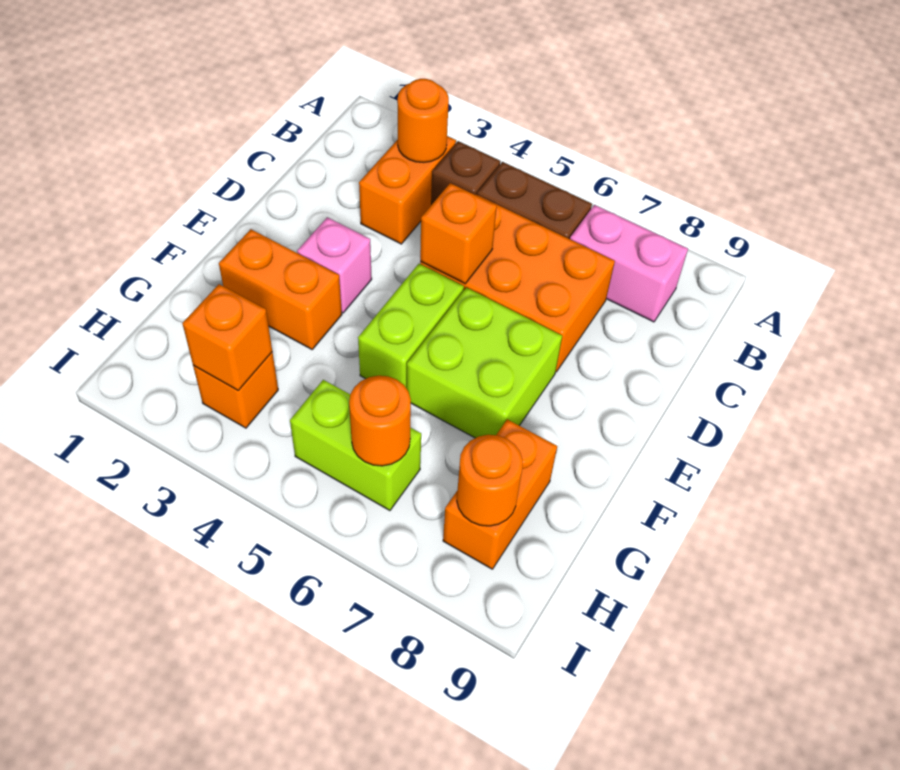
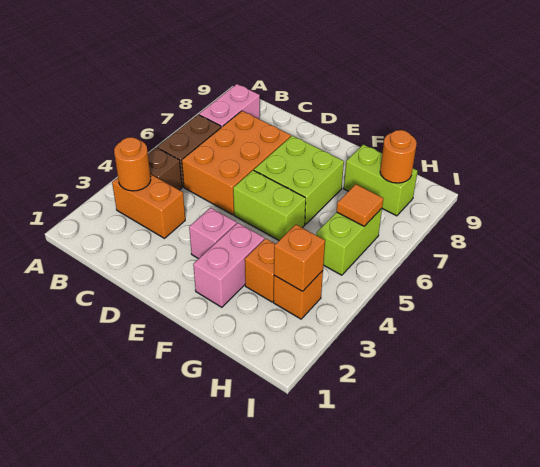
orange brick D5 level 2 -> orange brick G3 level 1
orange brick F2:F3 level 1 -> pink brick F2:F3 level 1
orange brick G8:H8 level 1 -> lime brick G8:H8 level 1
orange round brick H6 level 2 -> orange tile H6 level 2

